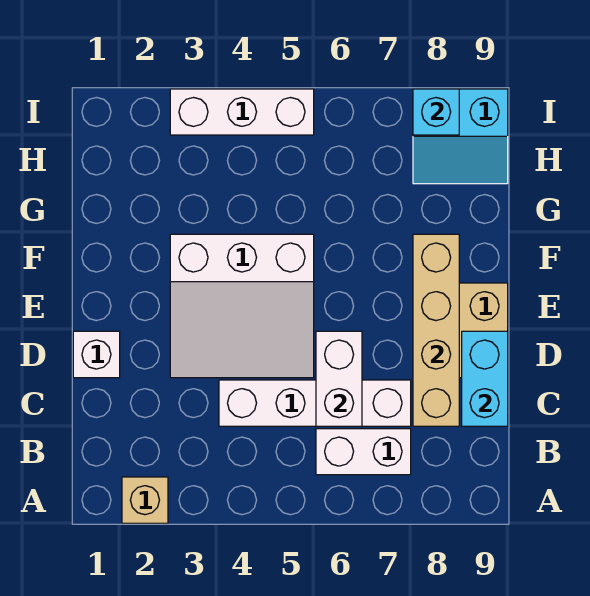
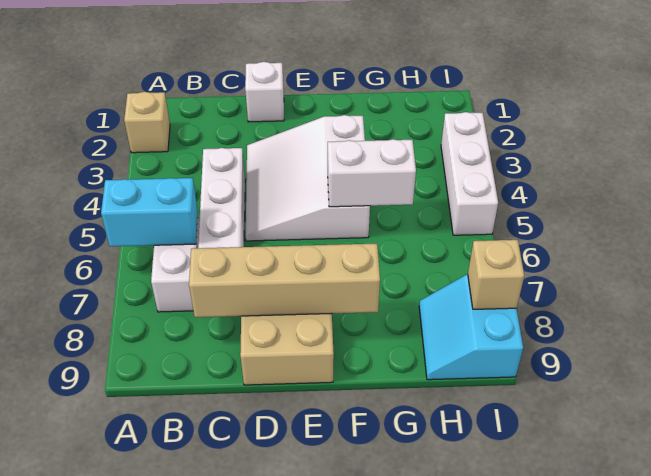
white brick C6:D6 level 2 -> white brick F5:G5 level 2
cyan brick C9:D9 level 2 -> cyan brick A6:B6 level 2
cyan brick I8 level 2 -> tan brick I8 level 2

